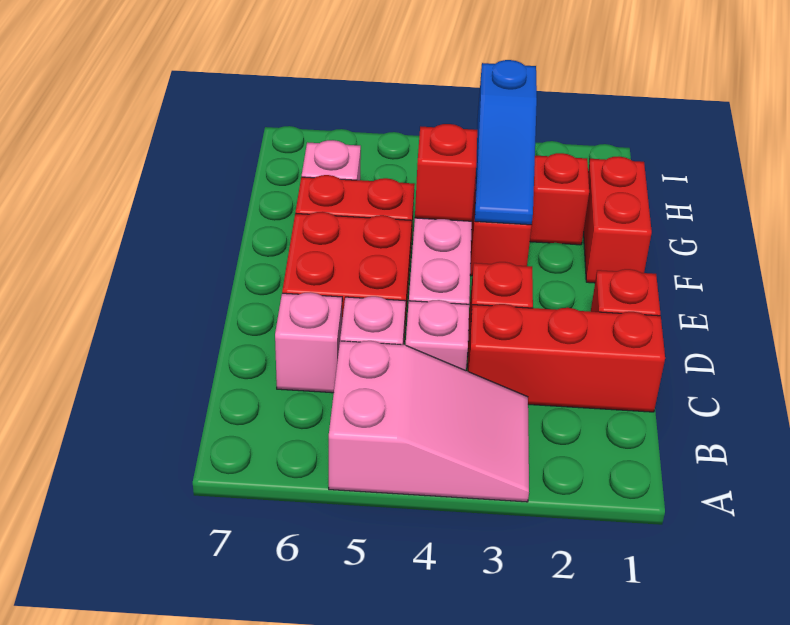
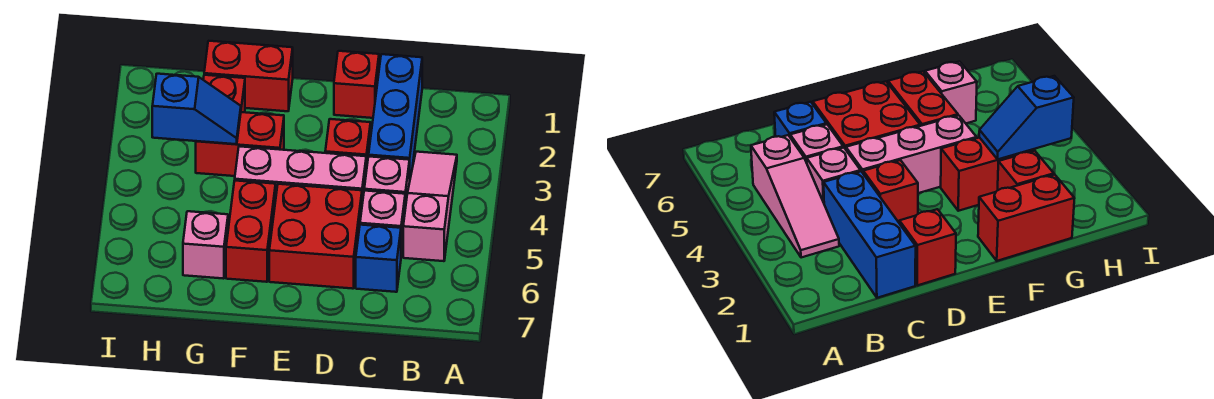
pink slope A3:B5 level 1 top 5 -> pink slope B3:B5 level 1 top 5
red brick C1:C3 level 1 -> blue brick C1:C3 level 1
pink brick C6 level 1 -> blue brick C6 level 1
blue slope F3:H3 level 2 top H -> blue slope G3:H3 level 2 top H
red brick F4 level 2 -> none

